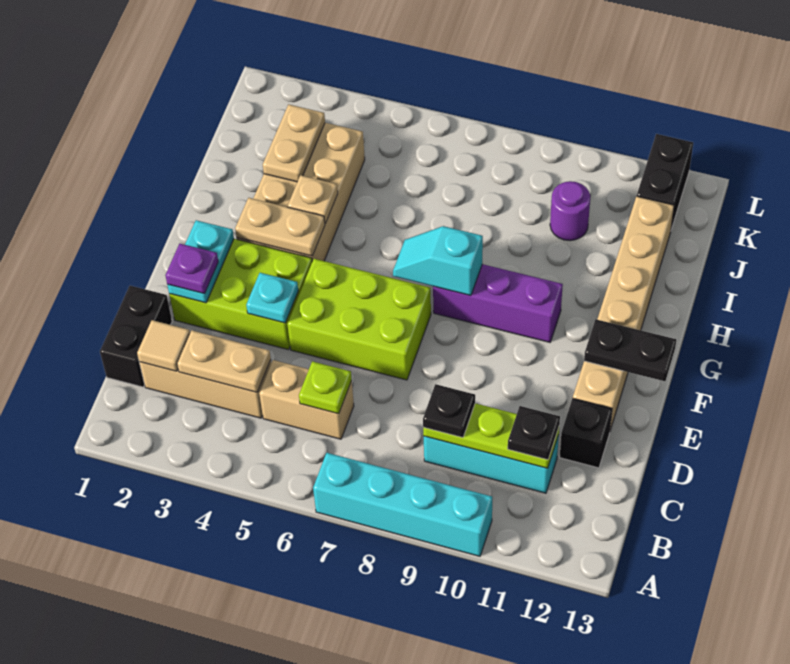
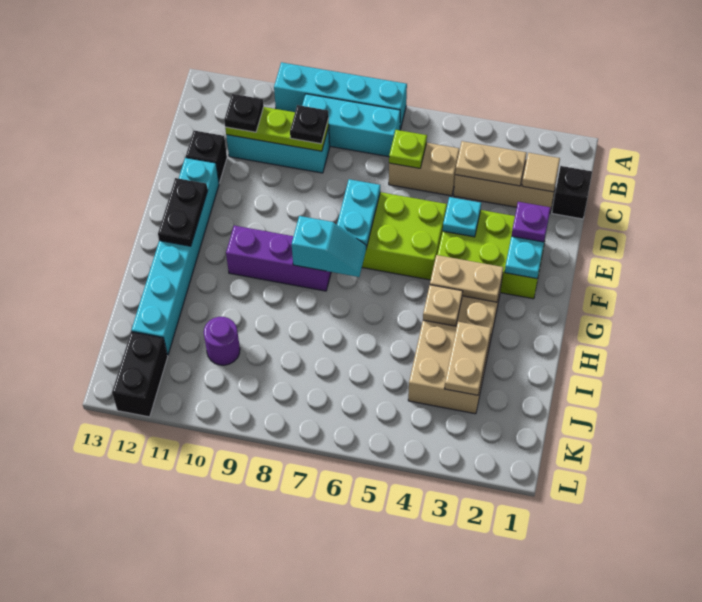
none -> cyan brick B7:B9 level 1
black brick C1:D1 level 1 -> black brick C1 level 1
none -> cyan plate E7:F7 level 2
tan brick E12:J12 level 1 -> cyan brick E12:J12 level 1
black plate F12:F13 level 2 -> black plate F12:G12 level 2

